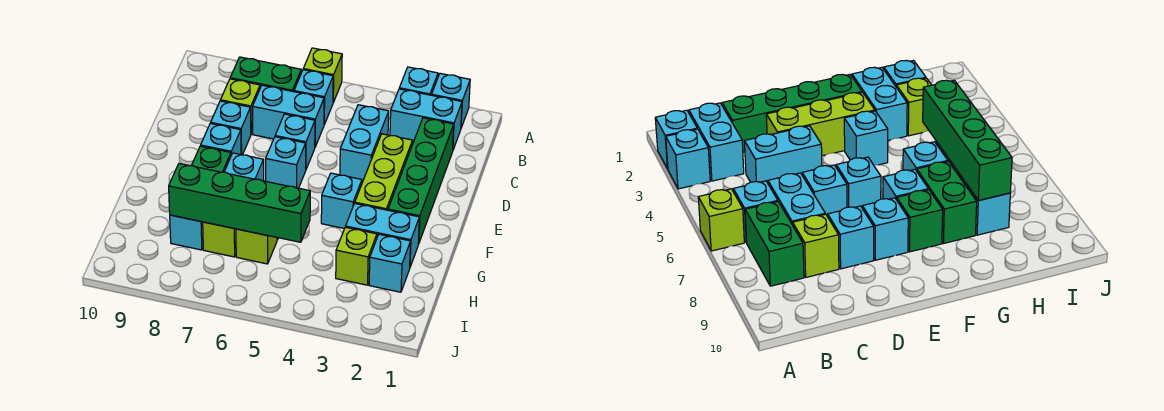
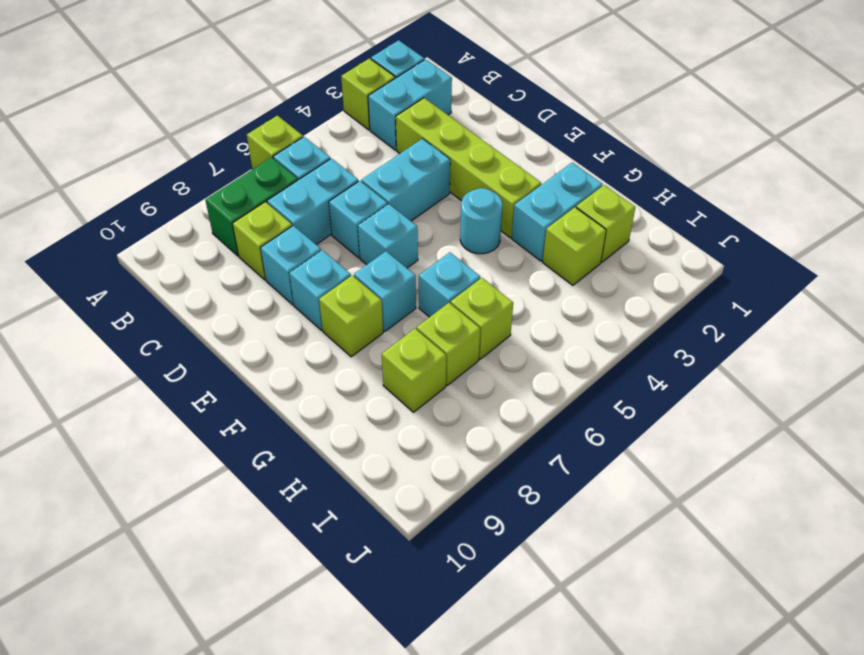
cyan brick A3 level 1 -> lime brick A3 level 1
green brick C2:F2 level 1 -> none
cyan brick C4:D4 level 1 -> cyan brick D4:D5 level 1
lime brick D3:F3 level 1 -> lime brick C3:F3 level 1
cyan brick F4 level 1 -> cyan round brick F4 level 1
green brick F8 level 1 -> lime brick F8 level 1
green brick G7:G8 level 1 -> none
cyan brick H2 level 1 -> lime brick H2 level 1
green brick H5:H8 level 2 -> none
cyan brick H8 level 1 -> lime brick H8 level 1

